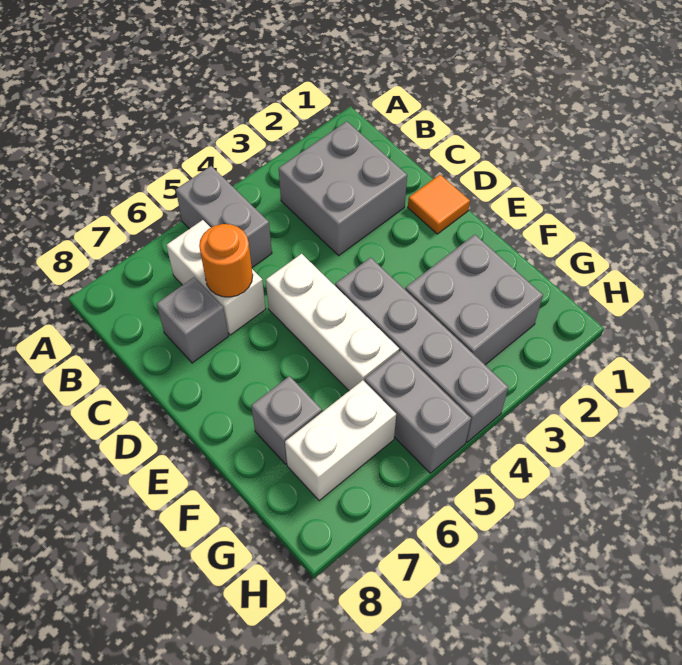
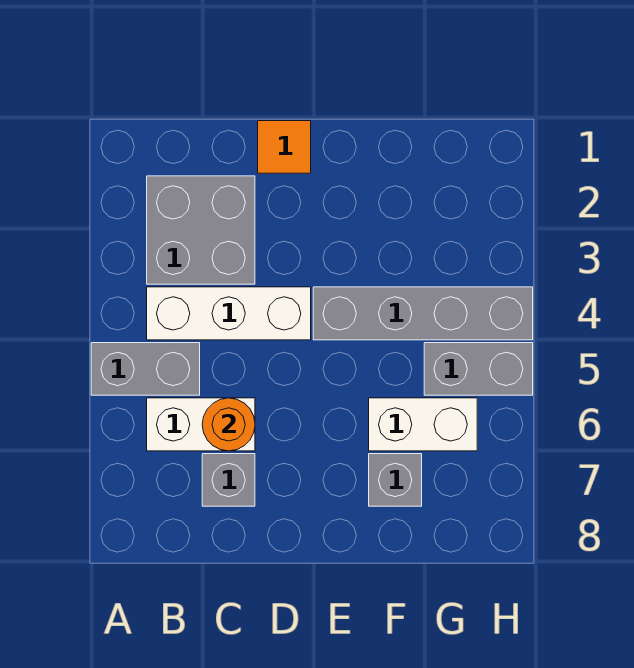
white brick D5:F5 level 1 -> white brick B4:D4 level 1
grey brick F2:G3 level 1 -> none
white brick G6:G7 level 1 -> white brick F6:G6 level 1

